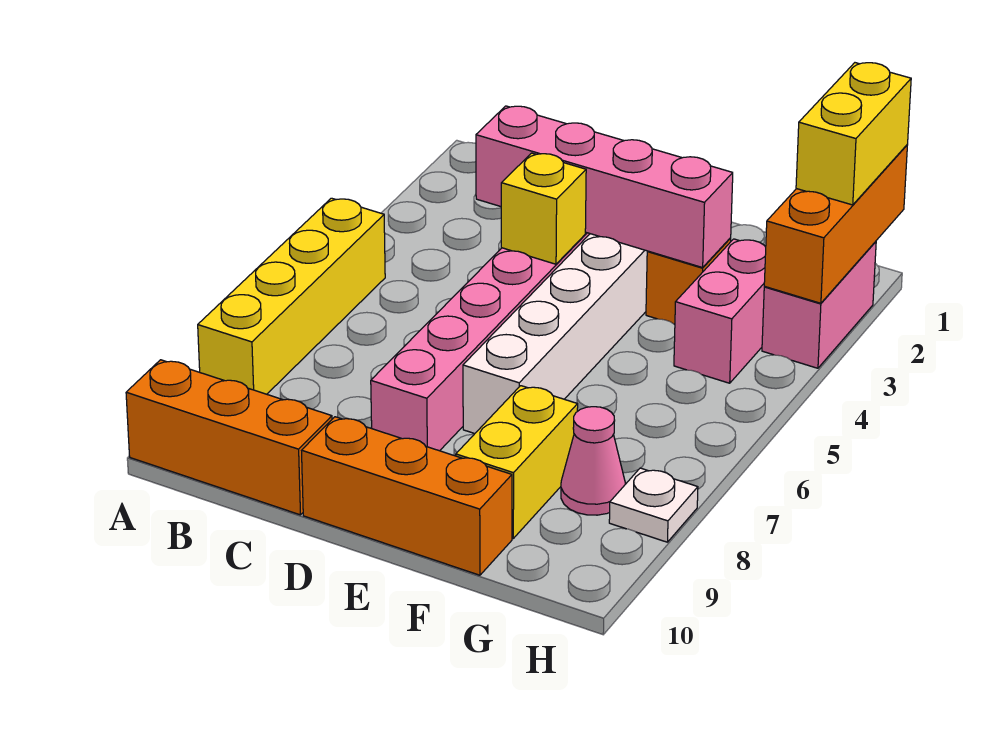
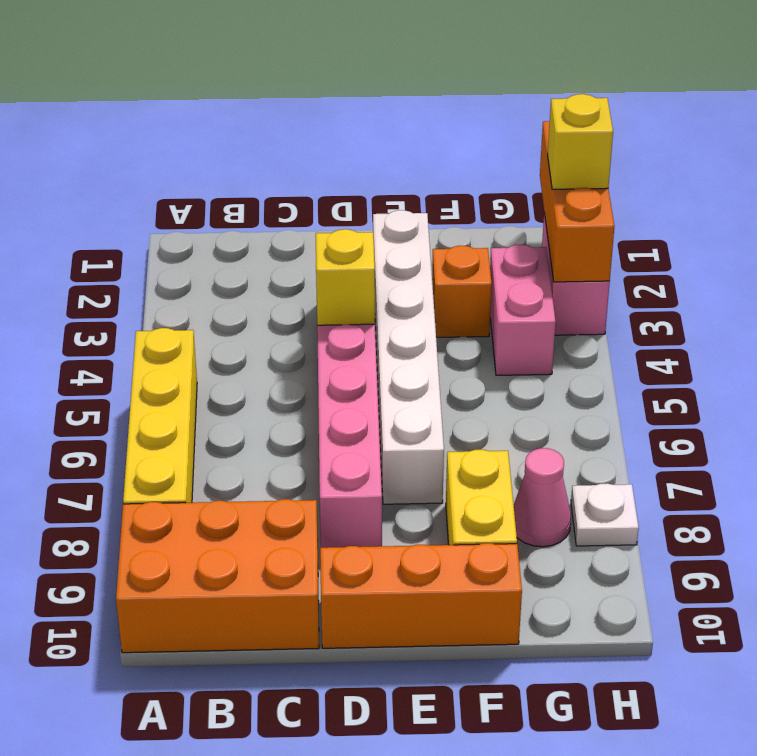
orange brick A10:C10 level 1 -> orange brick A9:C10 level 1
pink brick C3:F3 level 2 -> none
yellow brick H1:H2 level 3 -> yellow brick H2 level 3

